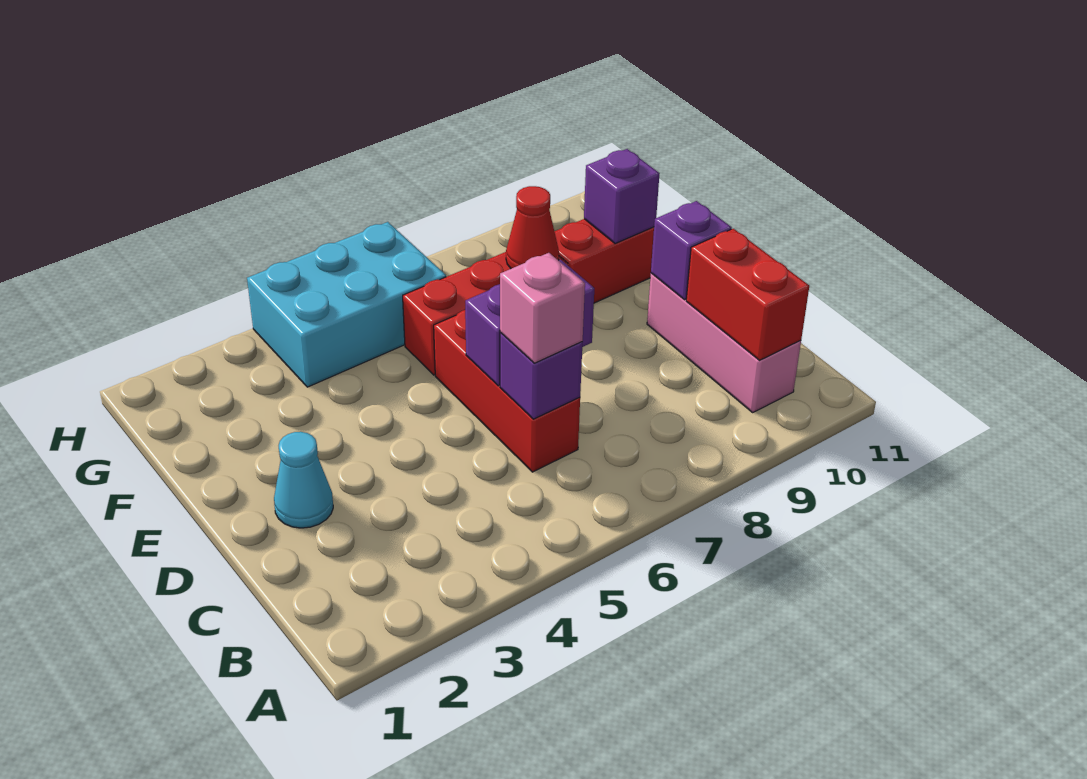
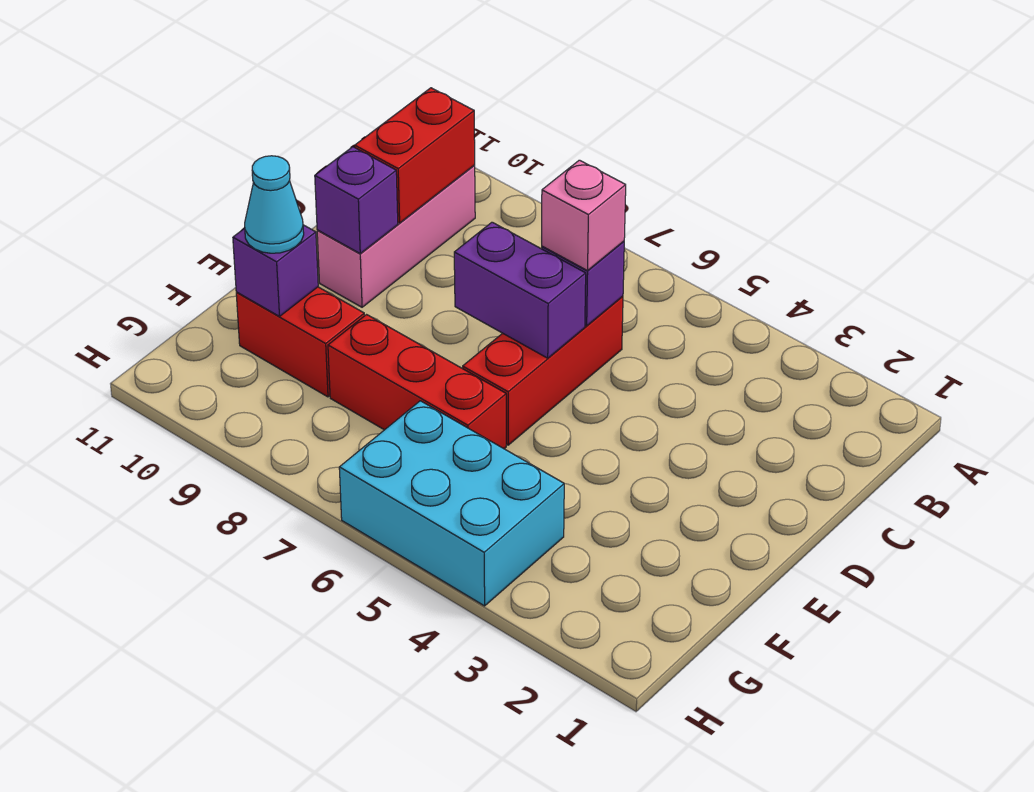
cyan cone D2 level 1 -> cyan cone F10 level 3
red cone F8 level 2 -> none

